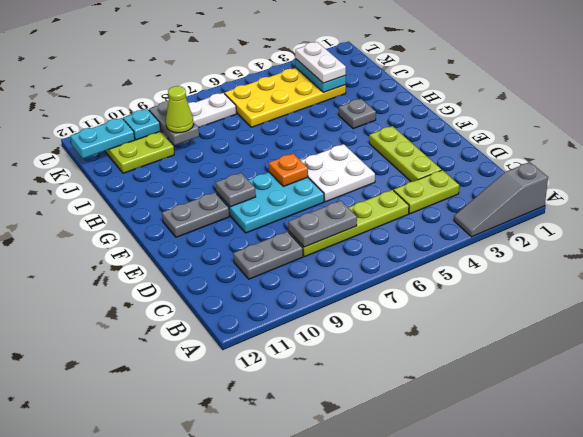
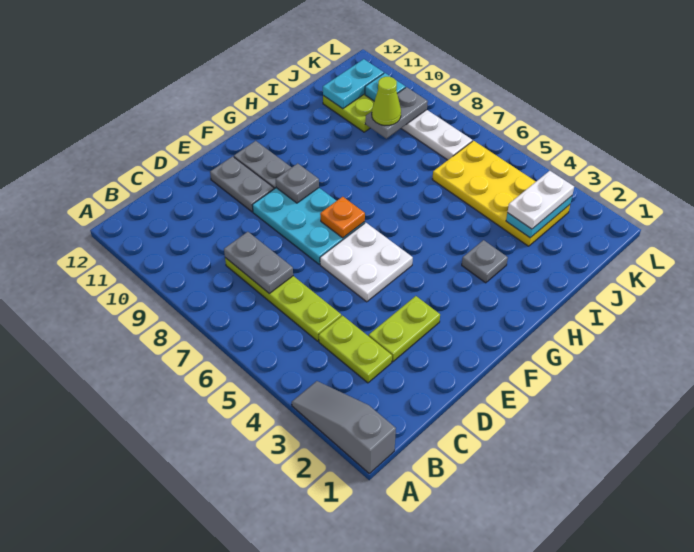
grey plate C9:C10 level 1 -> grey plate E10:E11 level 1
lime plate D3:F3 level 1 -> lime plate D3:E3 level 1
cyan plate K11:K12 level 2 -> cyan plate J11:K11 level 2

